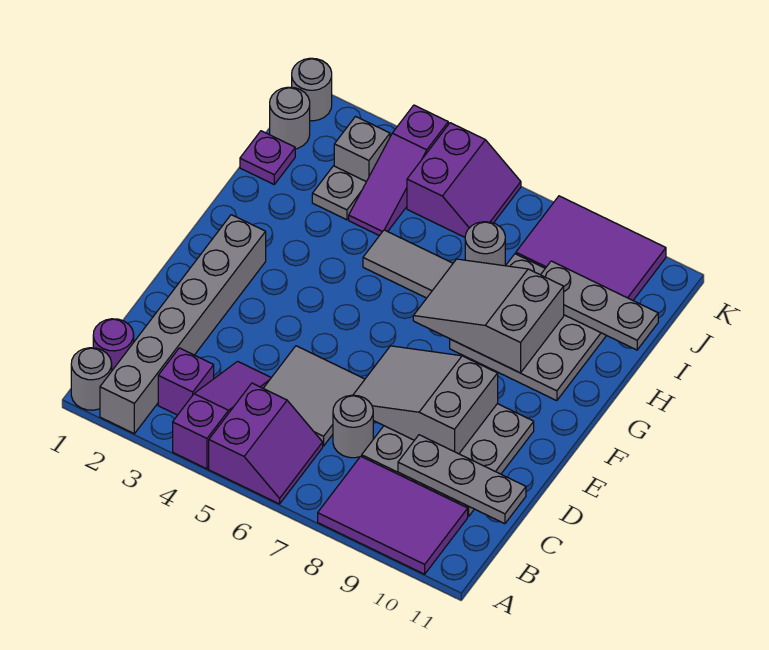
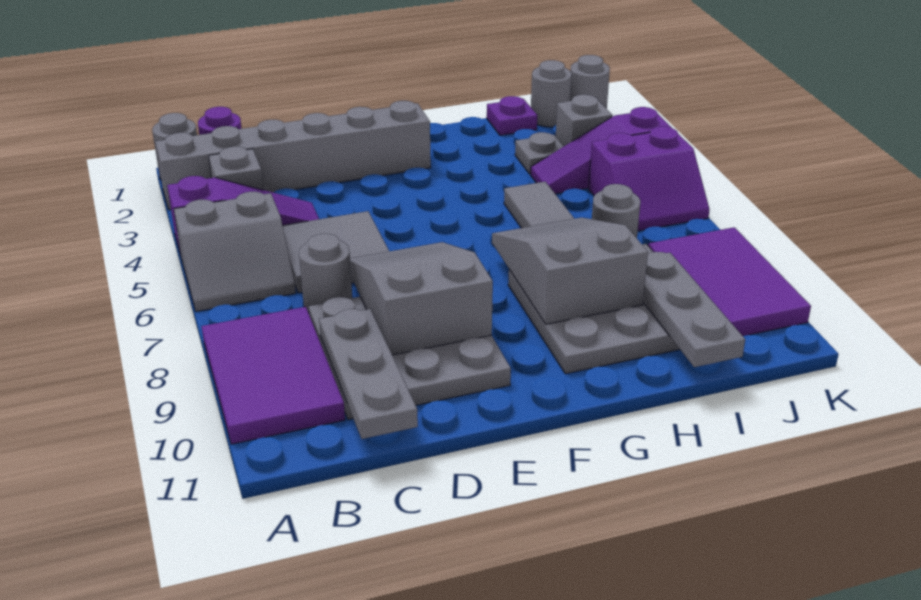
purple slope A5:B6 level 1 top 5 -> grey slope A5:B6 level 1 top 5
purple brick B3 level 1 -> grey brick B3 level 1

